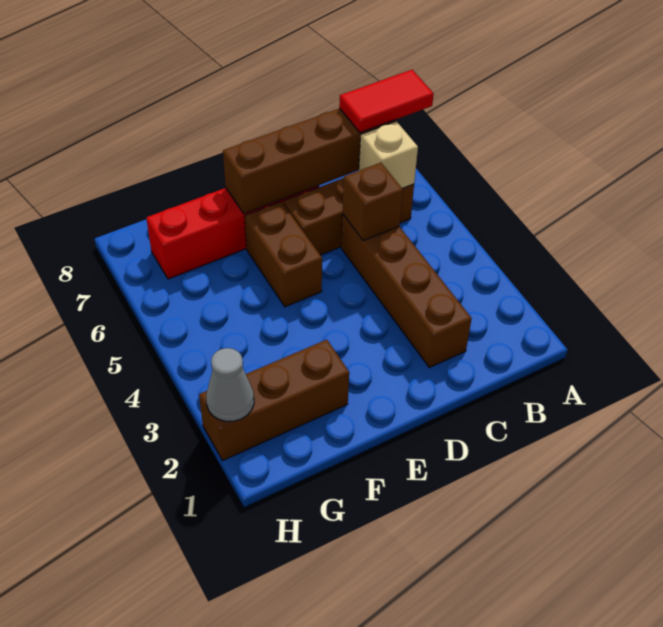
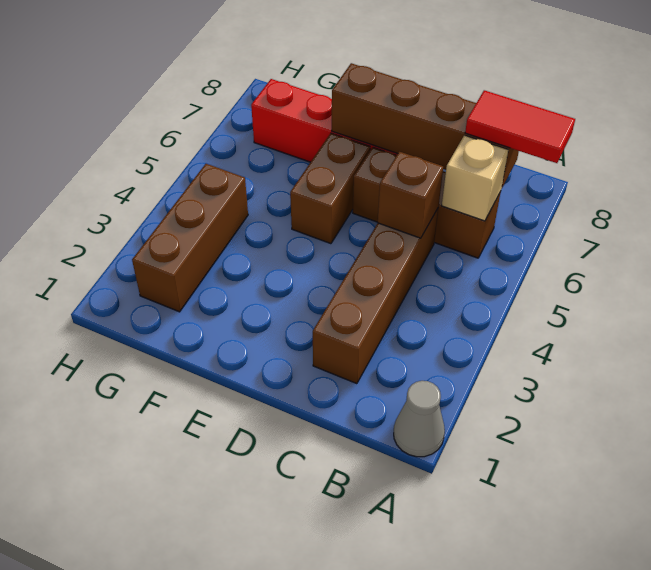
brown brick F2:H2 level 1 -> brown brick G2:G4 level 1
grey cone H2 level 2 -> grey cone A1 level 1

